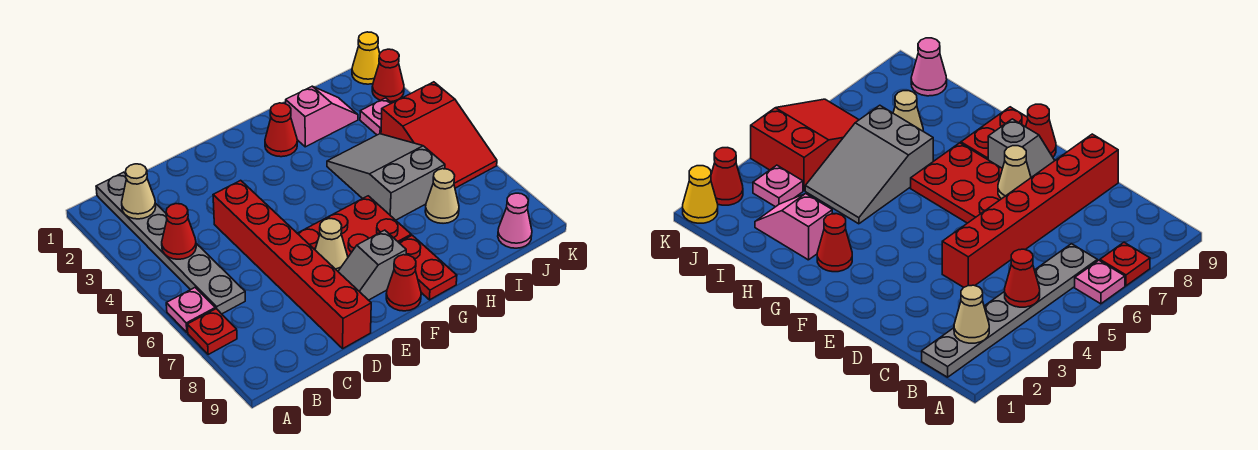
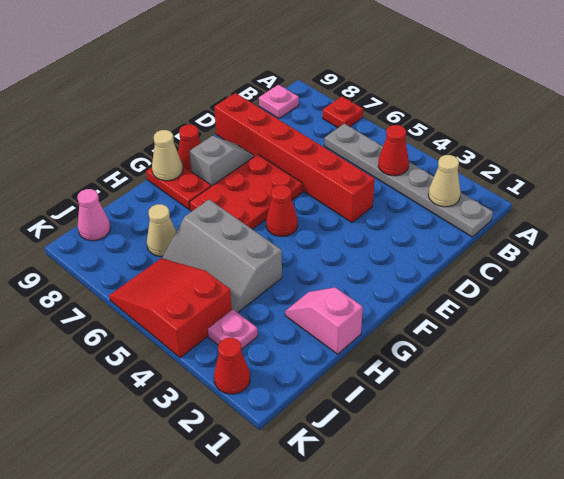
pink plate A6 level 1 -> pink plate B9 level 1
tan cone E7 level 2 -> tan cone G9 level 2
red cone G2 level 1 -> red cone F5 level 1
pink slope H2:I2 level 1 top H -> pink slope H1:H2 level 1 top 1
grey slope H4:I6 level 1 top 6 -> grey slope H4:I6 level 1 top H
yellow cone K1 level 1 -> none

